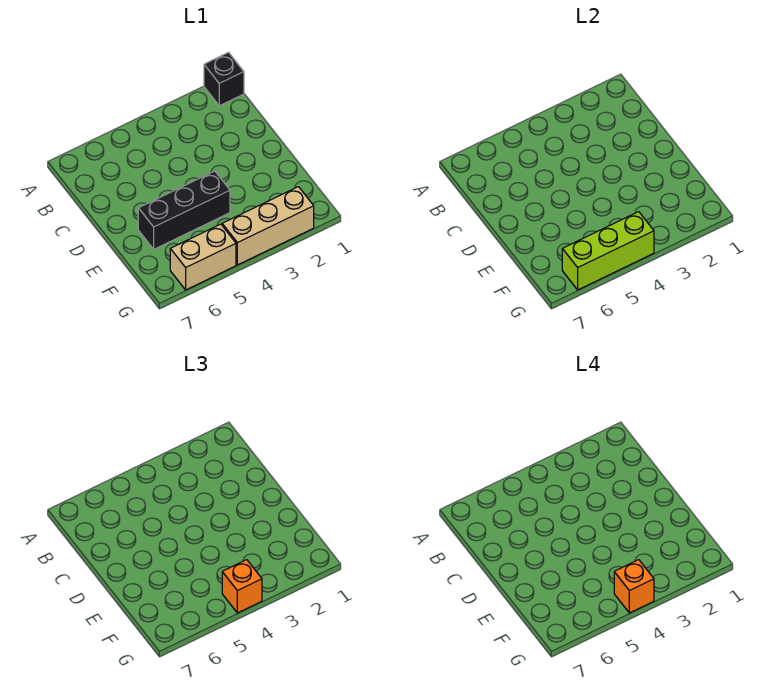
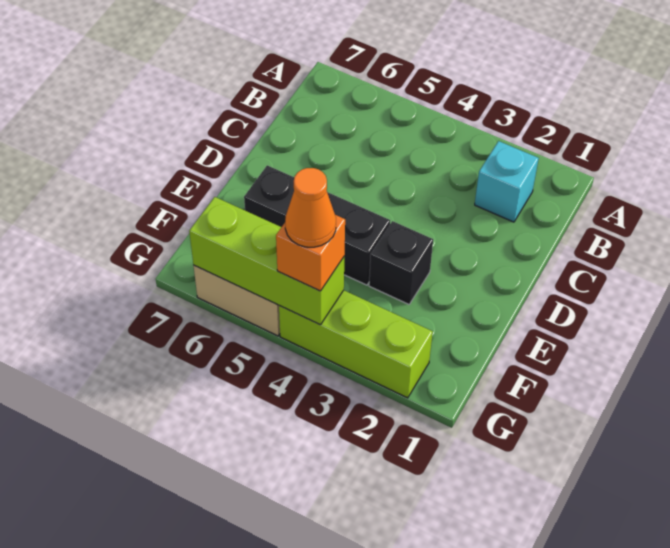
black brick A1 level 1 -> black brick E3 level 1
none -> cyan brick B2 level 1
tan brick G2:G4 level 1 -> lime brick G2:G4 level 1
orange brick G4 level 4 -> orange cone G4 level 4

